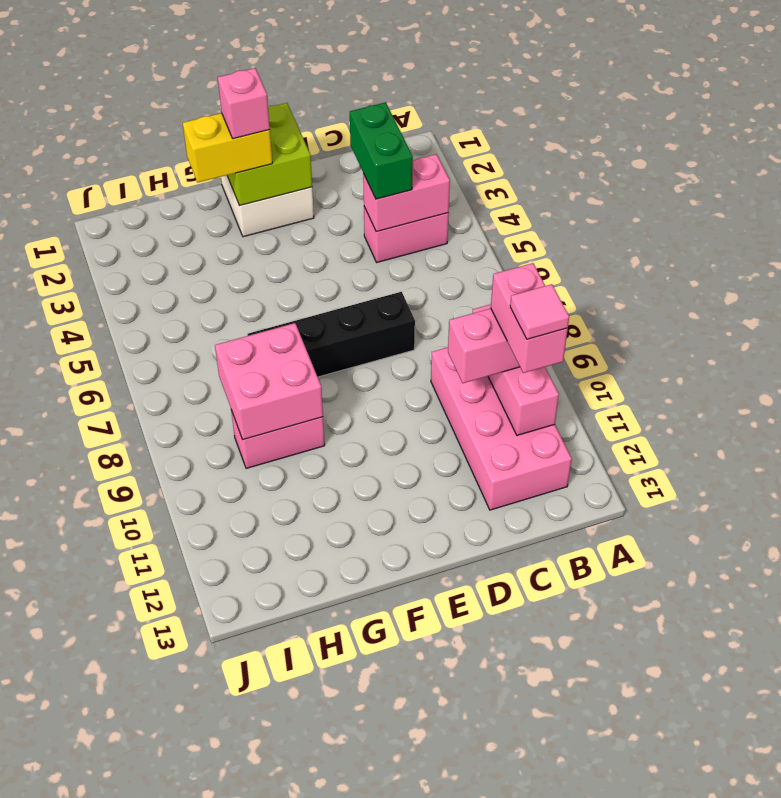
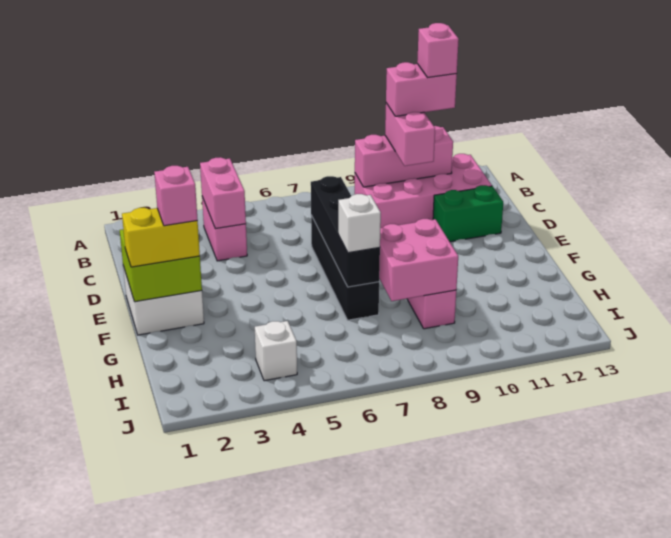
pink tile B11 level 5 -> pink brick B11 level 5
green brick C3:C4 level 3 -> green brick D11:D12 level 1
none -> black brick D7:G7 level 2
yellow brick F2:G2 level 3 -> yellow brick F1:F2 level 3
none -> white brick G7 level 3
none -> white brick I4 level 1

